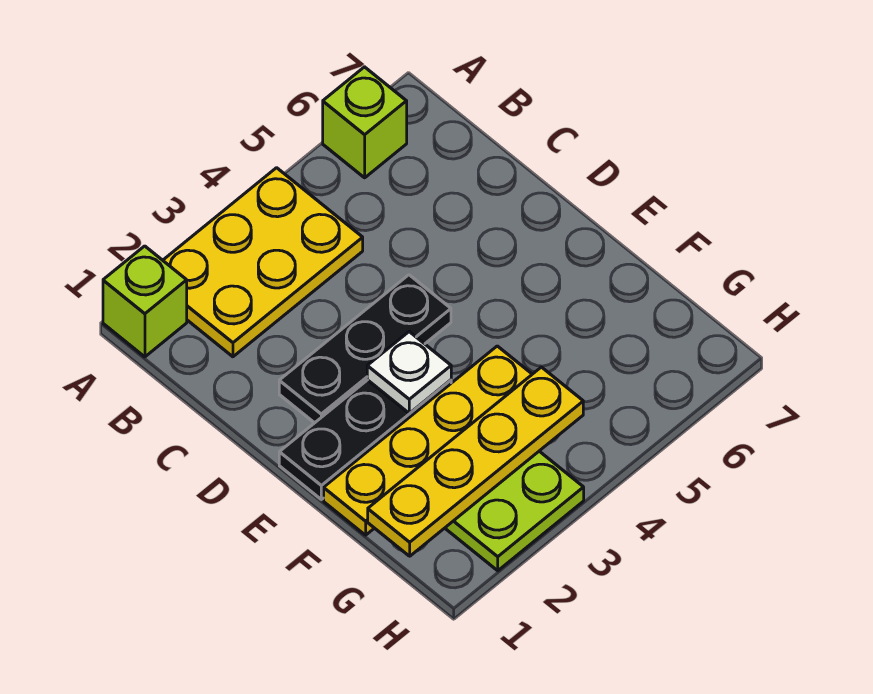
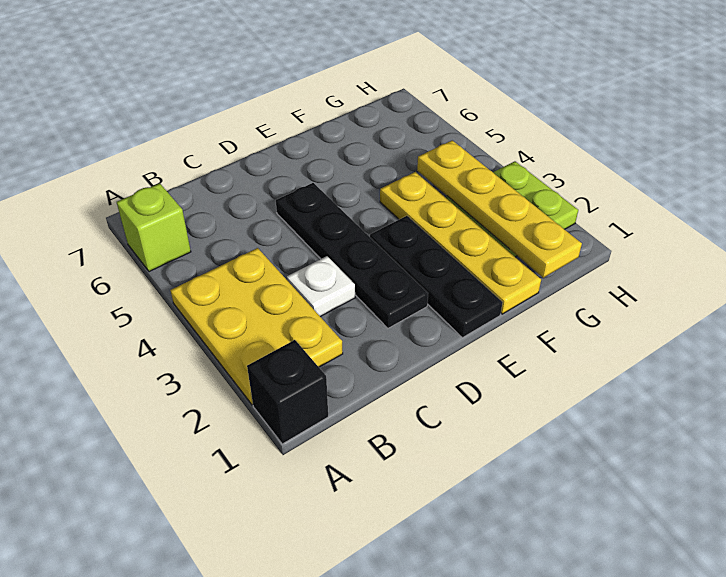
lime brick A1 level 1 -> black brick A1 level 1
black plate D2:D4 level 1 -> black plate D2:D5 level 1
white plate E3 level 2 -> white plate C3 level 1

